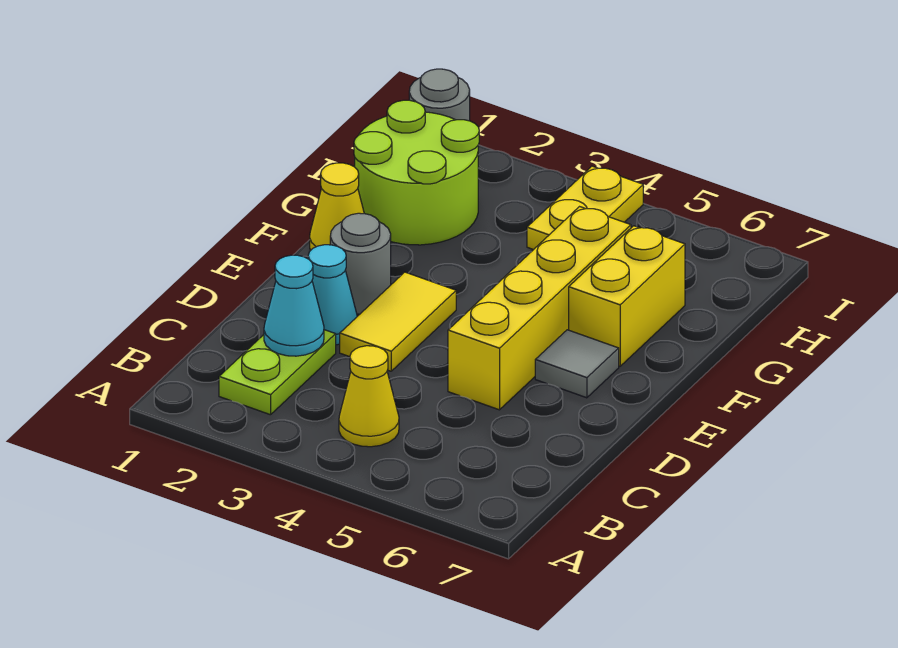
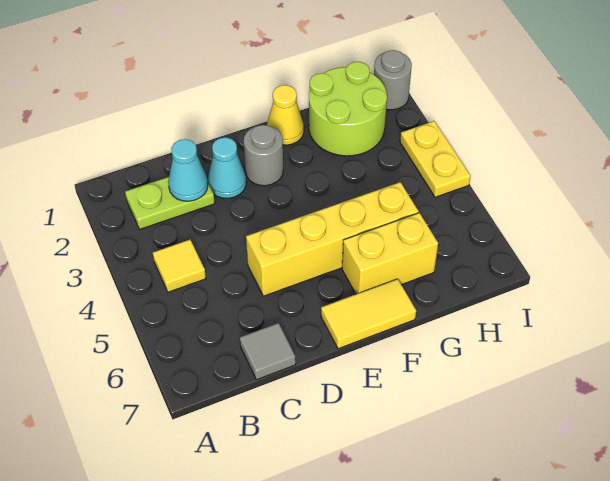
yellow cone B4 level 1 -> yellow tile B4 level 1
yellow tile D3:E3 level 1 -> yellow tile E7:F7 level 1
grey tile E6 level 1 -> grey tile C7 level 1
yellow plate H4:I4 level 1 -> yellow plate I3:I4 level 1

